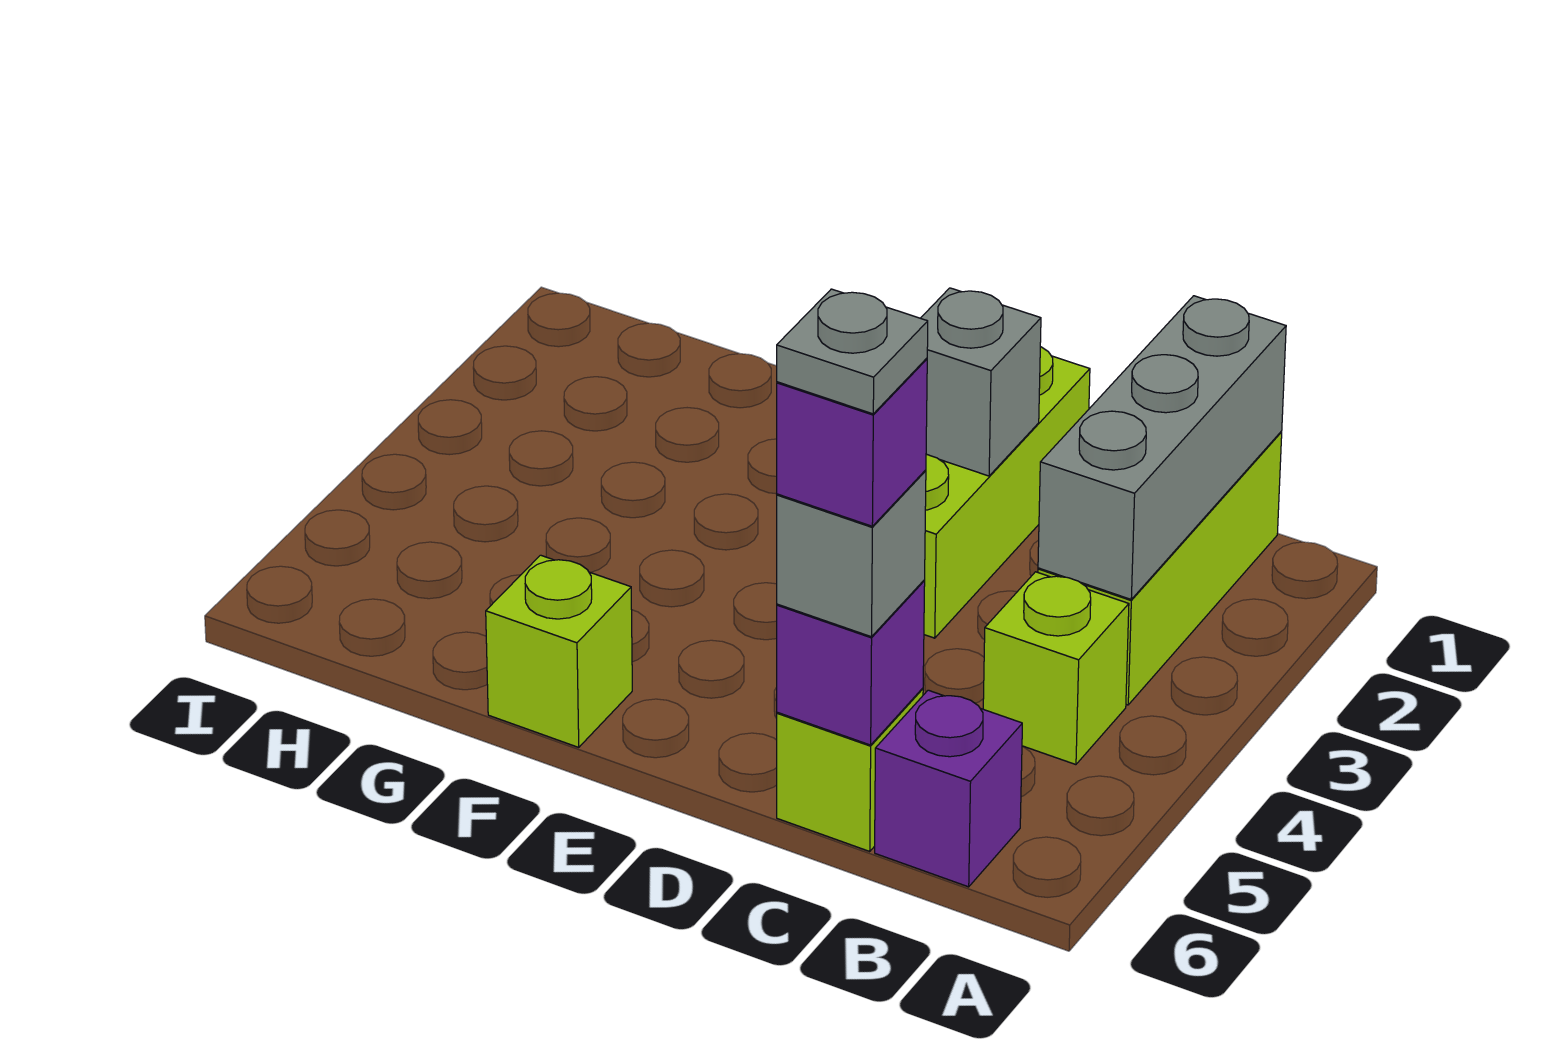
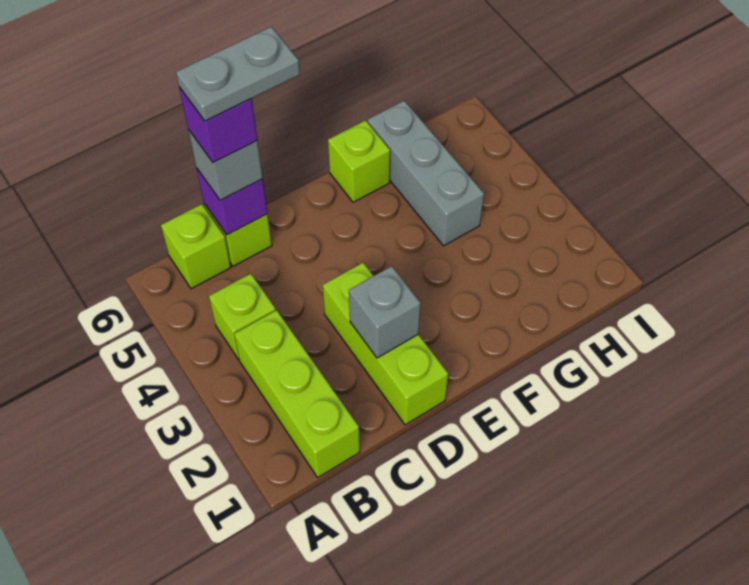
grey brick B1:B3 level 2 -> grey brick G4:G6 level 1
purple brick B6 level 1 -> lime brick B6 level 1
grey plate C6 level 5 -> grey plate C6:D6 level 5

